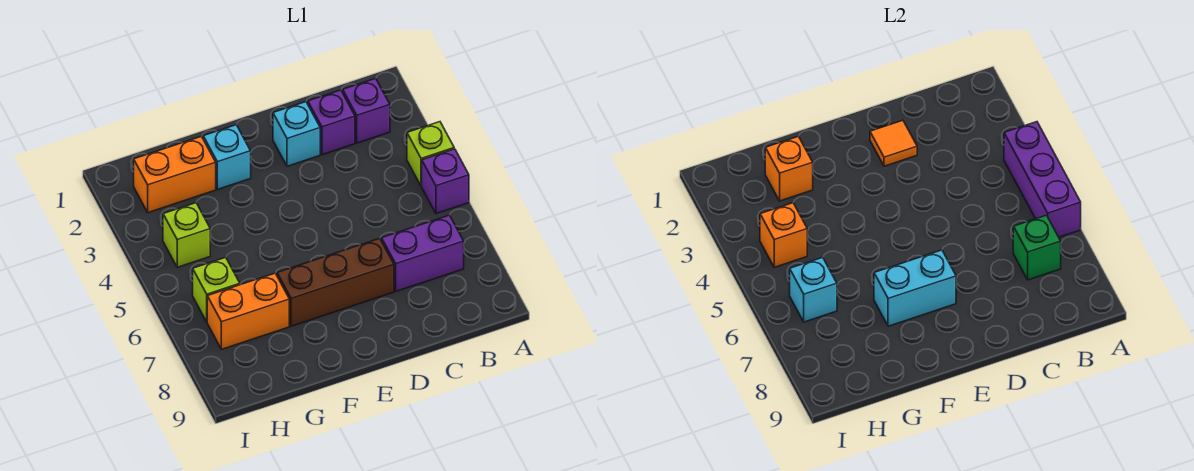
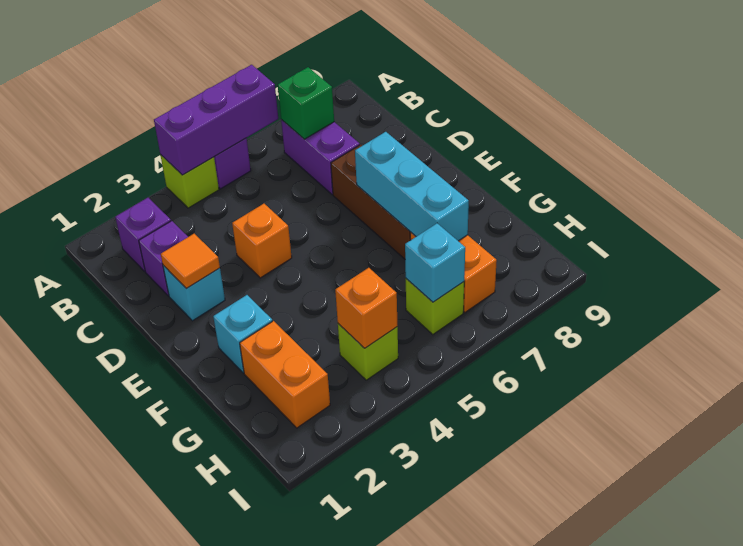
cyan brick E7:F7 level 2 -> cyan brick E7:G7 level 2
orange brick G2 level 2 -> orange brick D4 level 1

